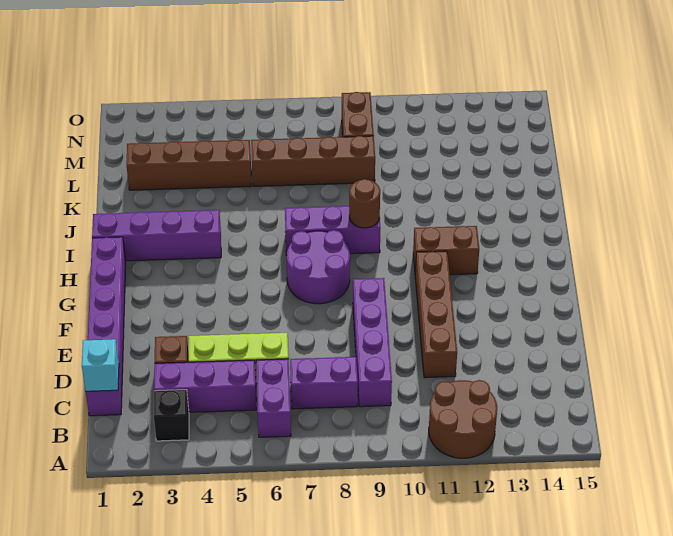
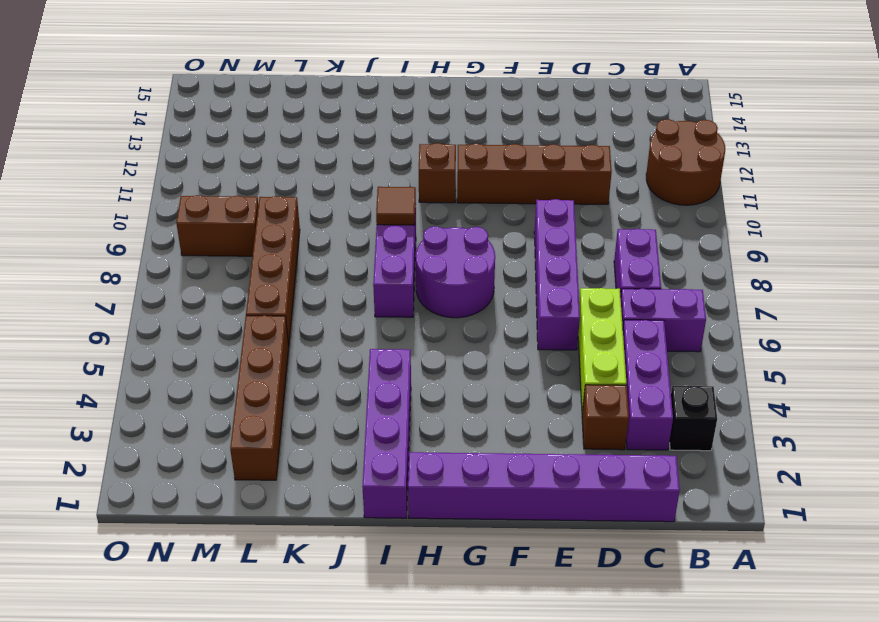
cyan brick C1 level 2 -> none
purple brick C9:F9 level 1 -> purple brick E6:E9 level 1
brown brick H11:H12 level 1 -> brown brick H11 level 1
brown round brick I9 level 2 -> brown tile I9 level 2

